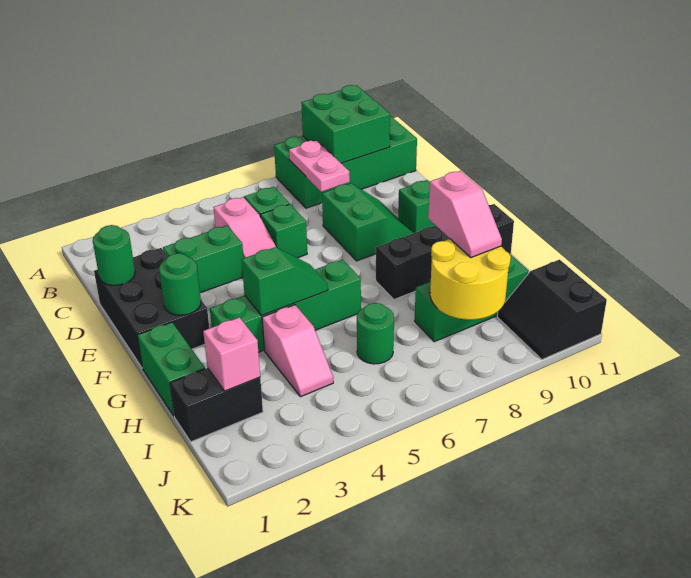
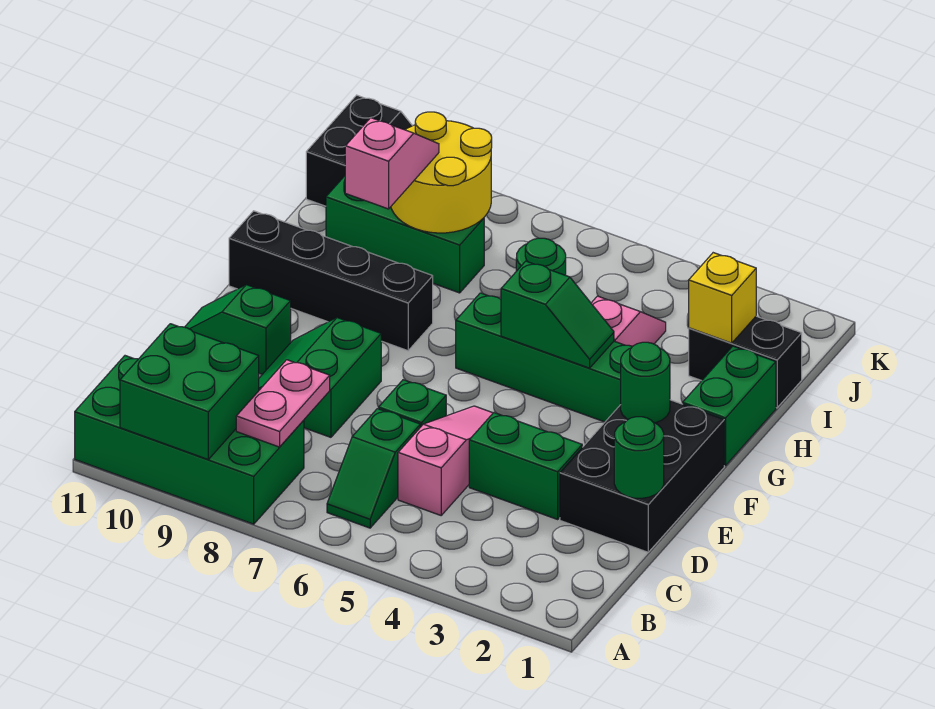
green slope G4:G5 level 2 top 4 -> green slope G4:G5 level 2 top 5
pink brick I2 level 2 -> yellow brick I2 level 2

